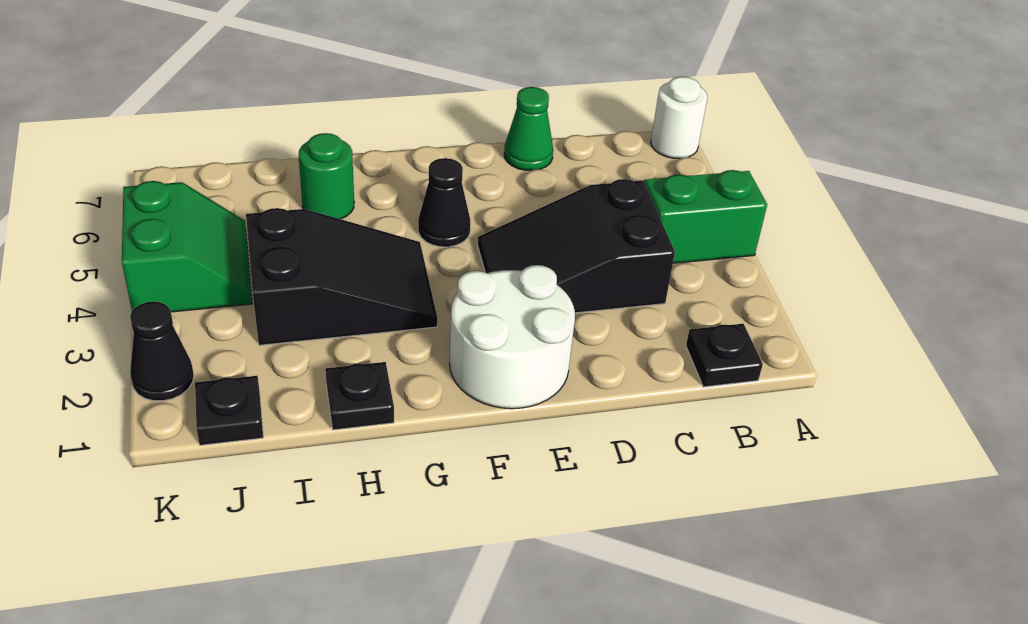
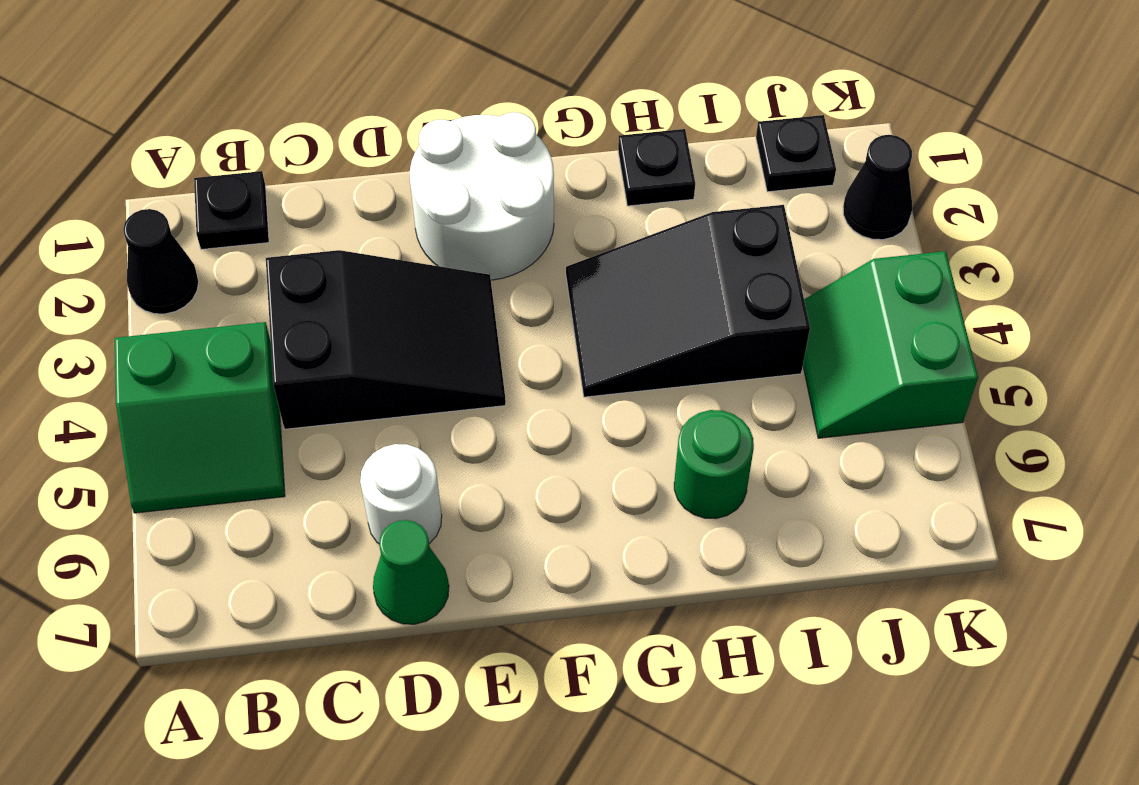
white round brick A7 level 1 -> white round brick D6 level 1
black cone F5 level 1 -> black cone A2 level 1

